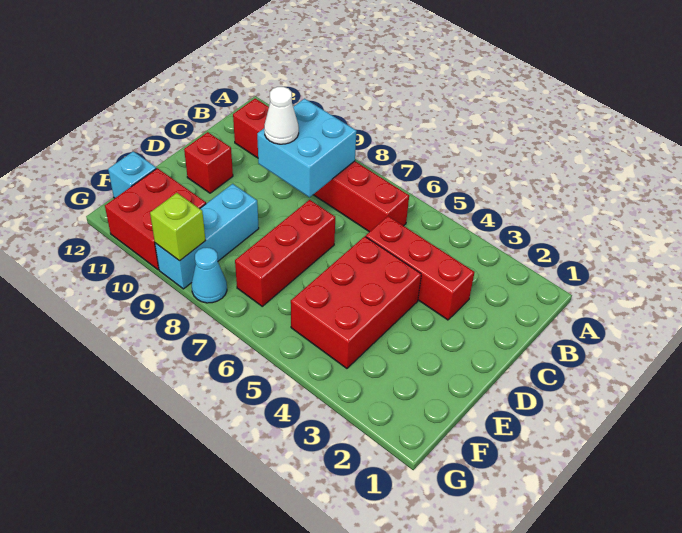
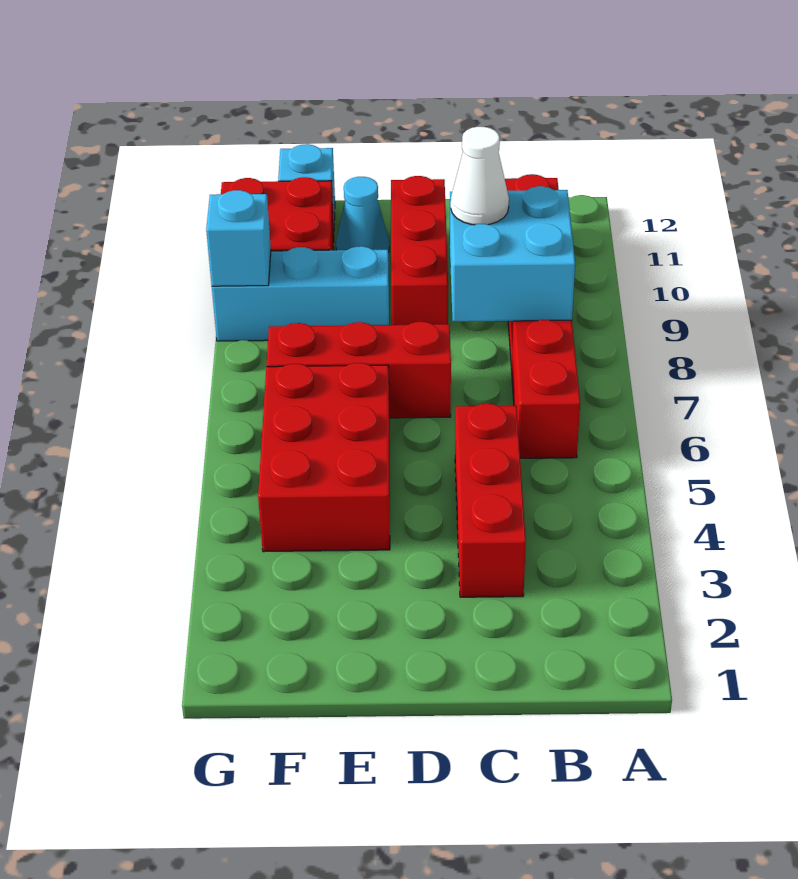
red brick D4:F5 level 1 -> red brick E4:F6 level 1
red brick D11 level 1 -> red brick D9:D11 level 1
cyan cone G8 level 1 -> cyan cone E11 level 1
lime brick G9 level 2 -> cyan brick G9 level 2

